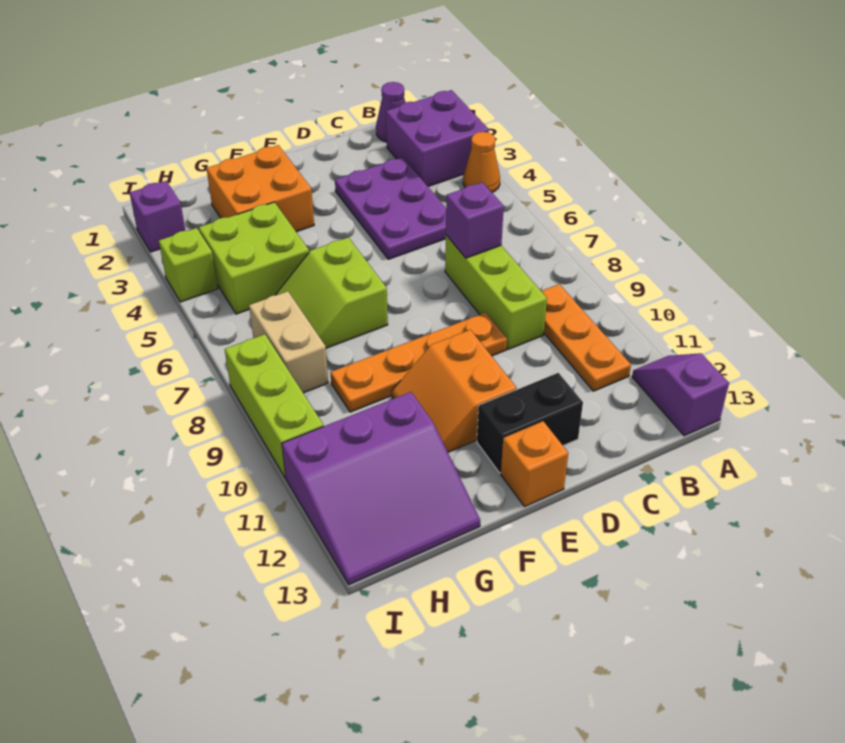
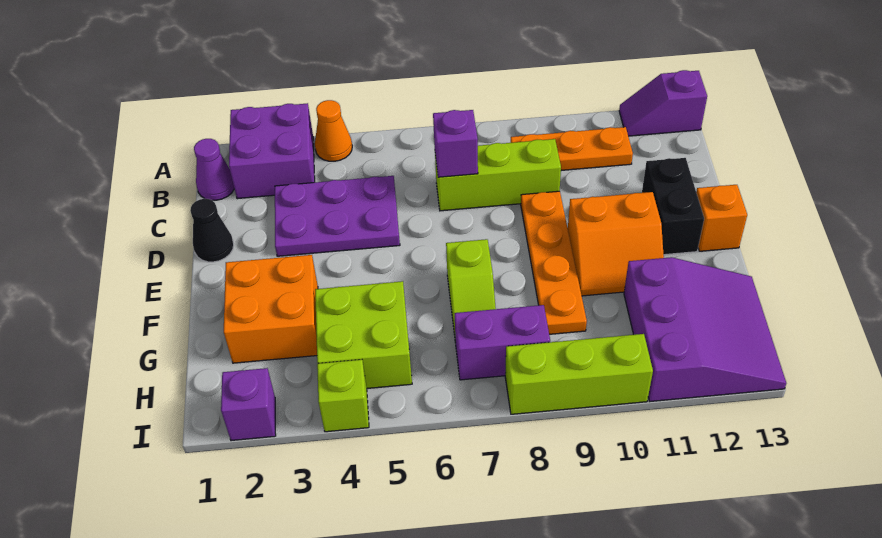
none -> black cone D1 level 1
lime slope F6:G7 level 1 top F -> lime slope F7:G7 level 1 top F
tan brick H7:H8 level 1 -> purple brick H7:H8 level 1

